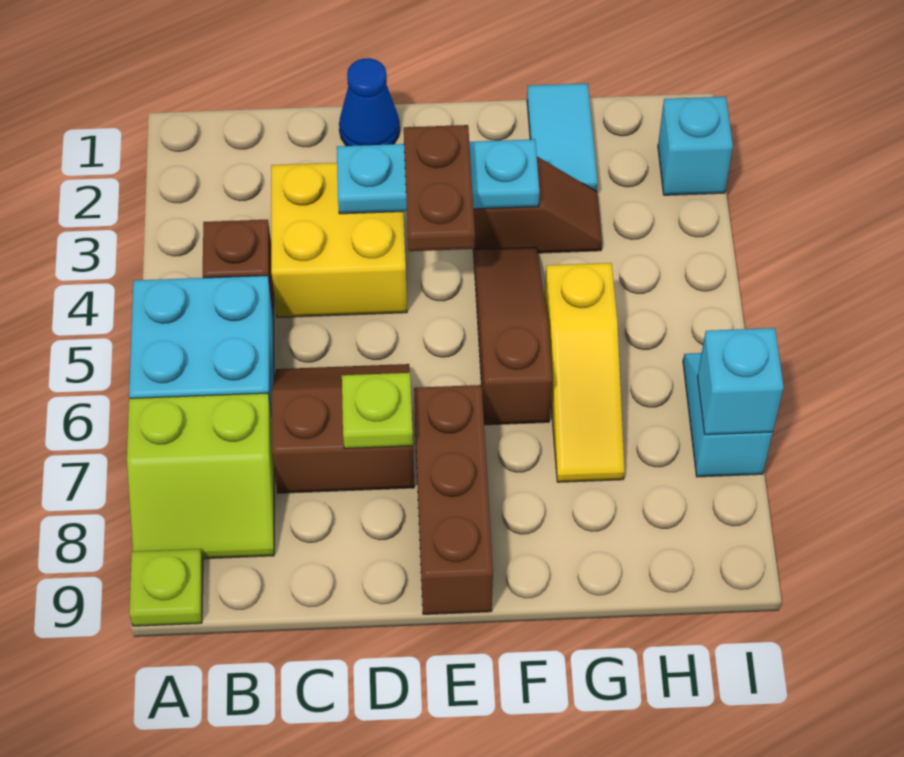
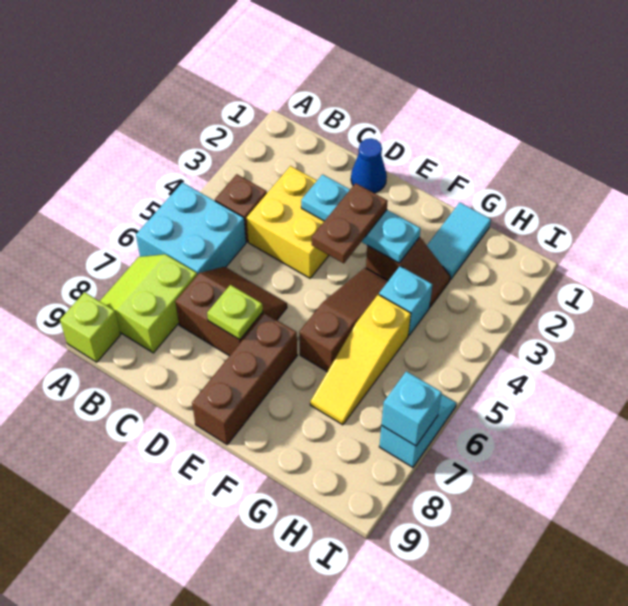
lime slope A7:B8 level 1 top 7 -> lime slope A7:B8 level 1 top B
lime plate A9 level 1 -> lime brick A9 level 1
cyan brick I2 level 1 -> cyan brick G4 level 1

